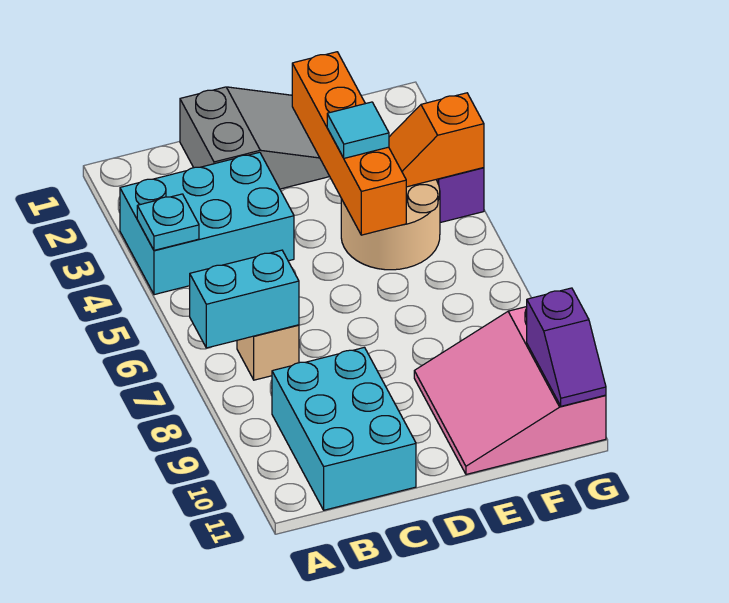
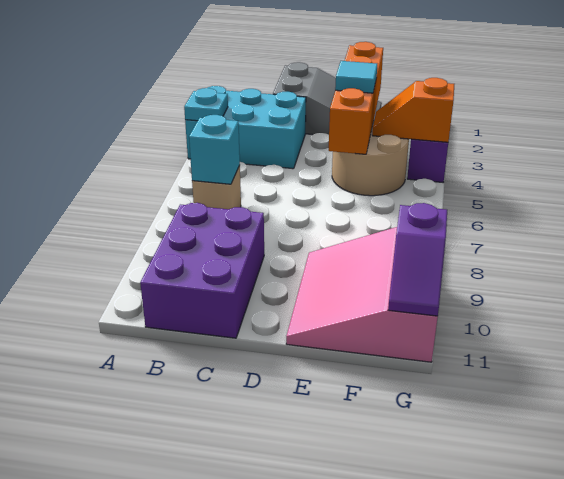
cyan brick A7:B7 level 2 -> cyan brick B7 level 2
cyan brick B9:C11 level 1 -> purple brick B9:C11 level 1

